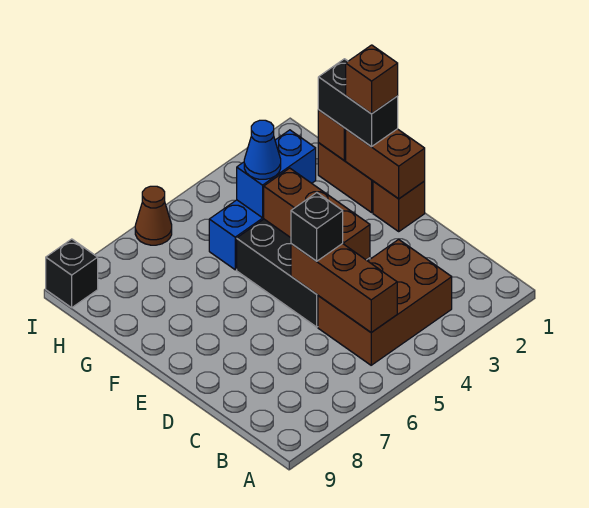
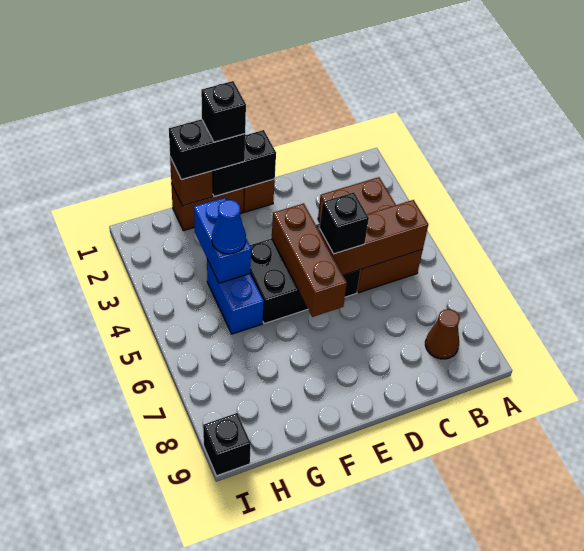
brown brick D4:F4 level 2 -> brown brick E4:E6 level 2
brown brick E1:F1 level 2 -> black brick E1:F1 level 2
brown brick F1 level 4 -> black brick F1 level 4
brown cone I6 level 1 -> brown cone B8 level 1

